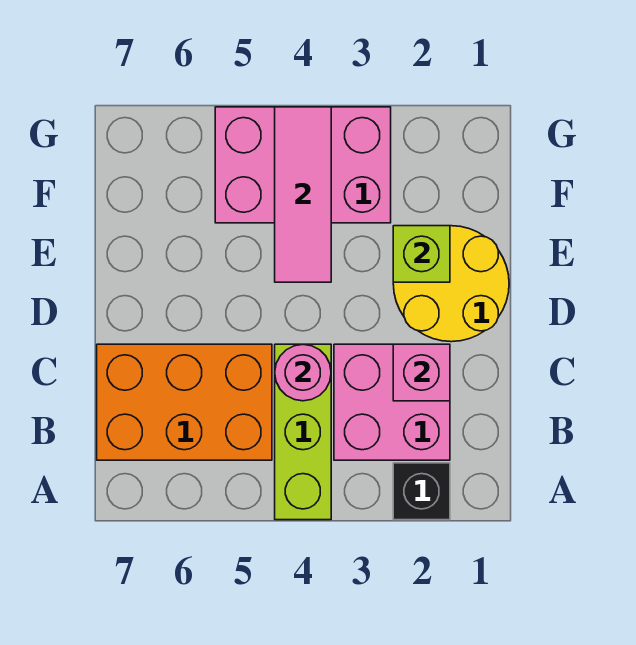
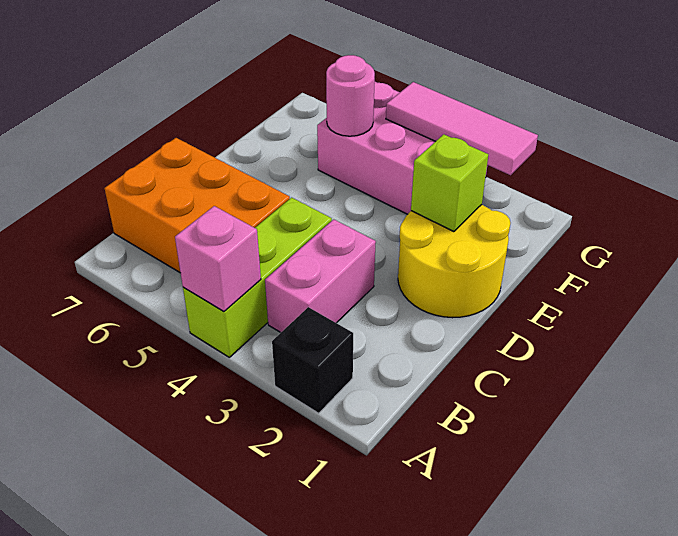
pink brick B2:C3 level 1 -> pink brick B3:C3 level 1
pink brick C2 level 2 -> pink brick A4 level 2
pink round brick C4 level 2 -> pink round brick F5 level 2
pink tile E4:G4 level 2 -> pink tile G2:G4 level 2

